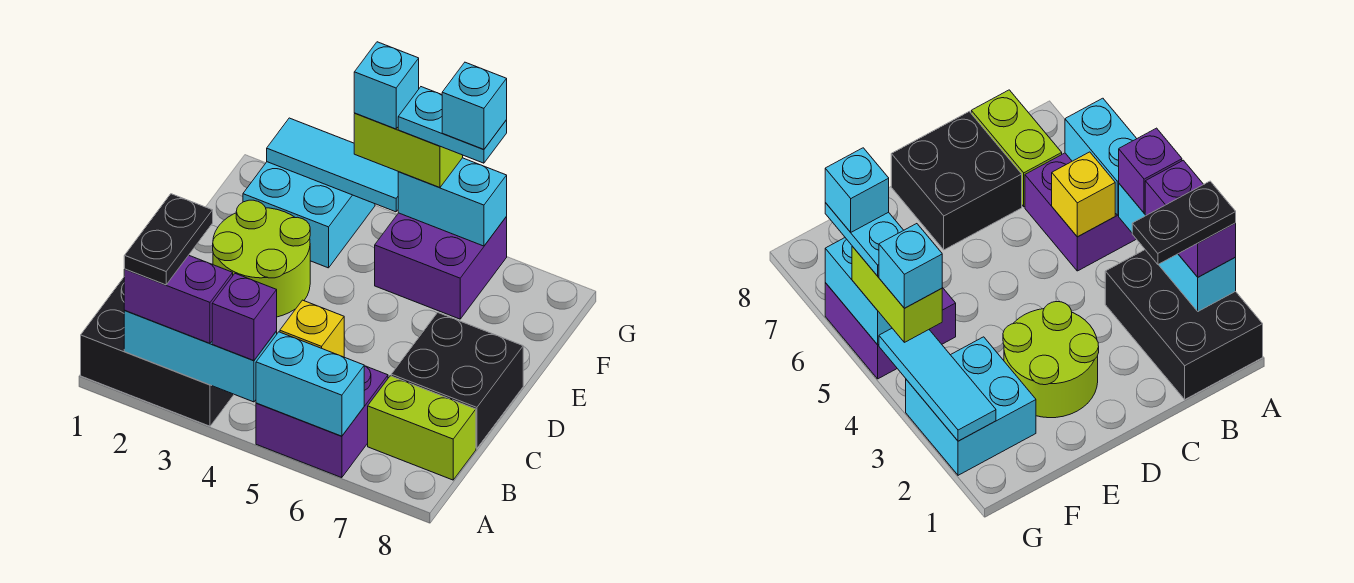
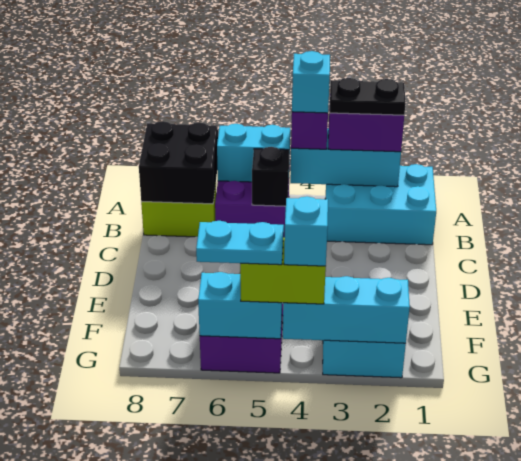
black brick A1:B3 level 1 -> cyan brick A1:B3 level 1
black plate A2:B2 level 4 -> black plate A2:A3 level 4
yellow brick B5 level 2 -> black brick B5 level 2
black brick C7:D8 level 1 -> black brick A7:B8 level 2
lime round brick D2:E3 level 1 -> none
cyan tile G2:G4 level 2 -> cyan brick G2:G4 level 2
cyan brick G6 level 5 -> cyan brick A4 level 4

